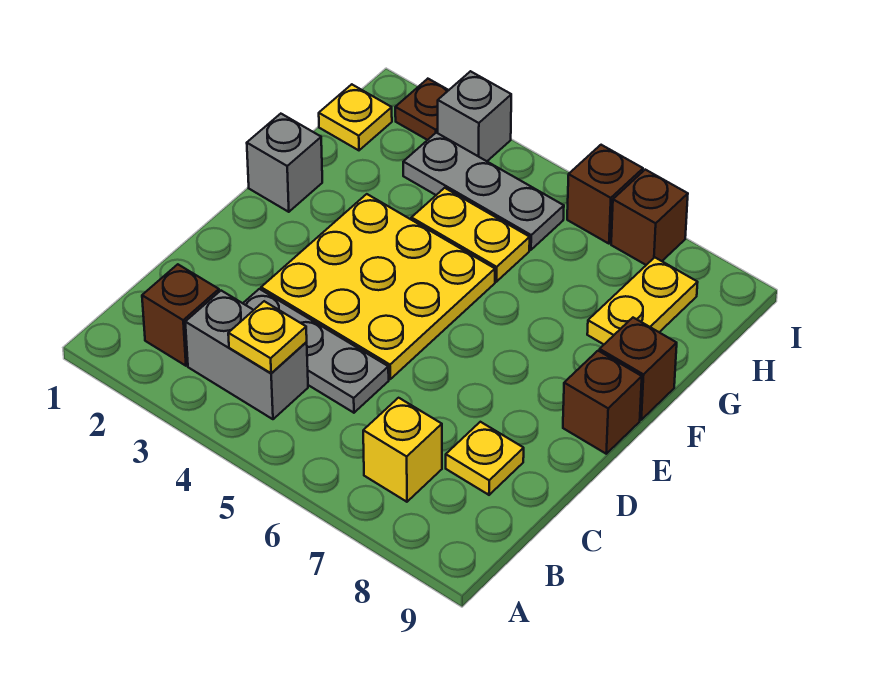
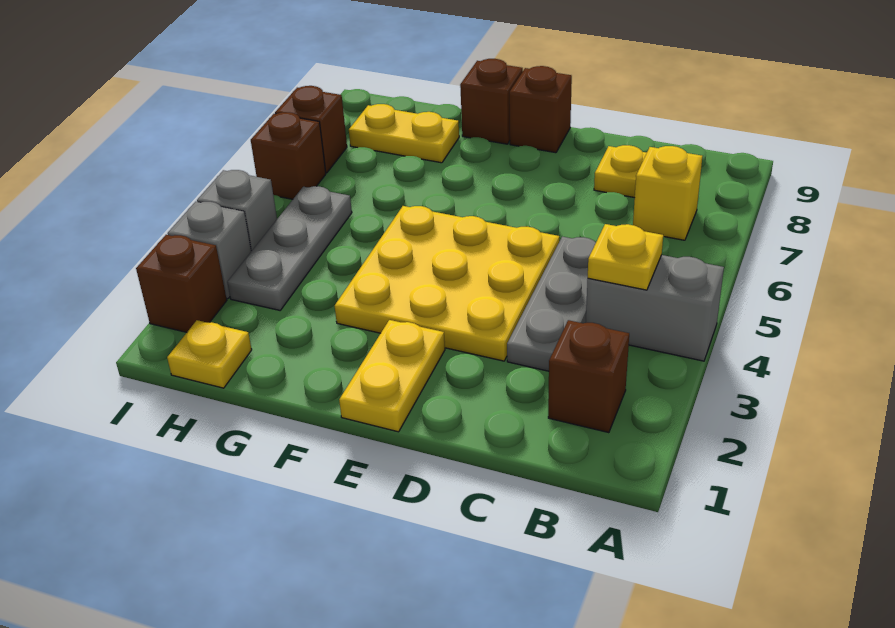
grey brick B3:B4 level 1 -> grey brick A4:B4 level 1
grey brick F1 level 1 -> grey brick I4 level 1
yellow plate G4:G5 level 1 -> yellow plate E1:E2 level 1
brown plate I2 level 1 -> brown brick I2 level 1

